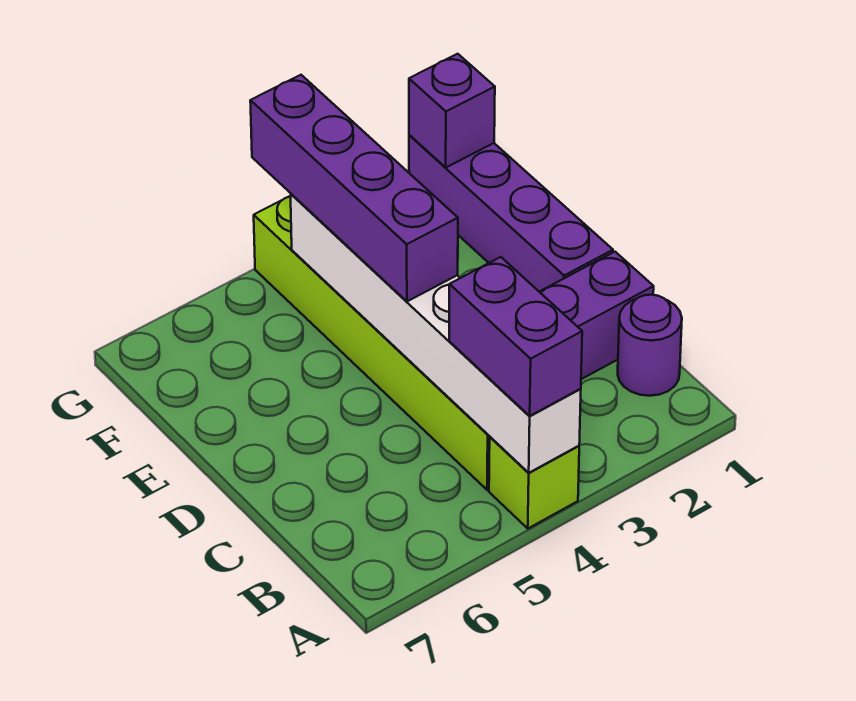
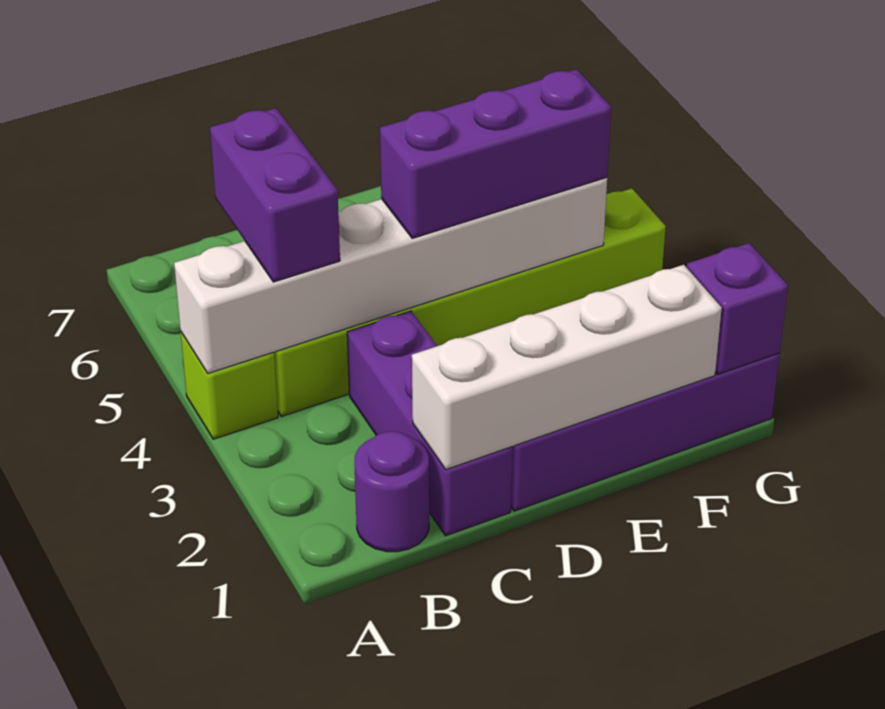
purple brick A4:B4 level 3 -> purple brick B4:B5 level 3
none -> white brick C1:F1 level 2
purple brick D4:G4 level 3 -> purple brick D4:F4 level 3

